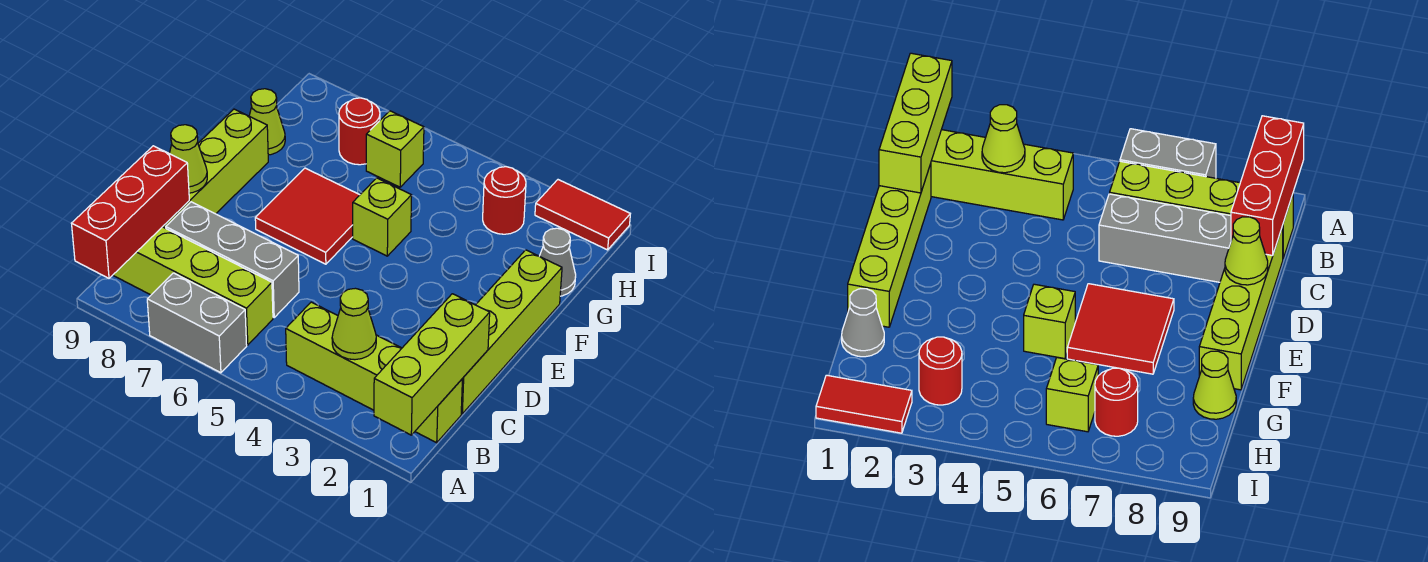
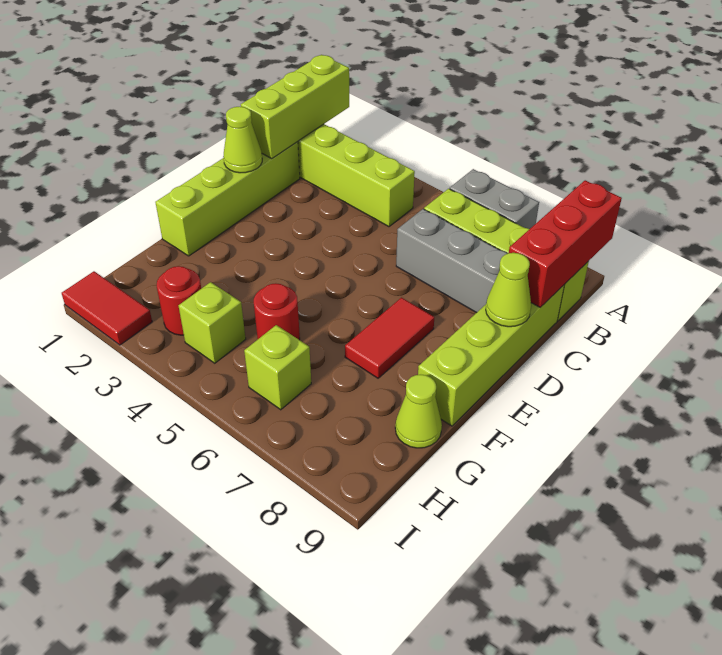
lime cone B3 level 2 -> lime cone D1 level 2
red tile E6:F7 level 1 -> red tile E7:F7 level 1
lime brick F5 level 1 -> lime brick H4 level 1
grey cone G1 level 1 -> none
red round brick H7 level 1 -> red round brick G5 level 1

